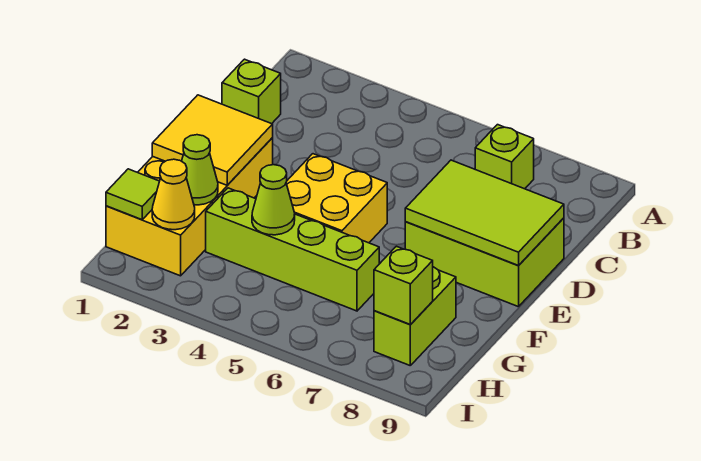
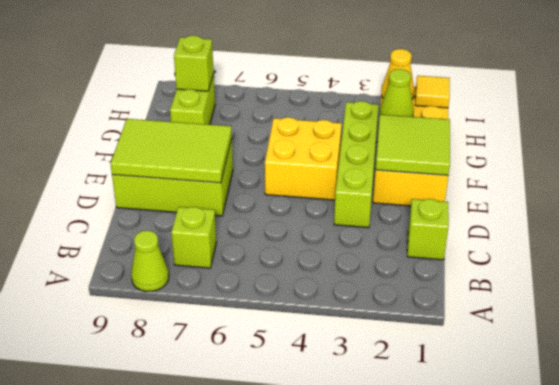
yellow tile E1:F2 level 2 -> lime tile E1:F2 level 2
lime brick G3:G6 level 1 -> lime brick D3:G3 level 1
lime cone G4 level 2 -> lime cone A8 level 1
lime tile H1 level 2 -> yellow tile H1 level 2

